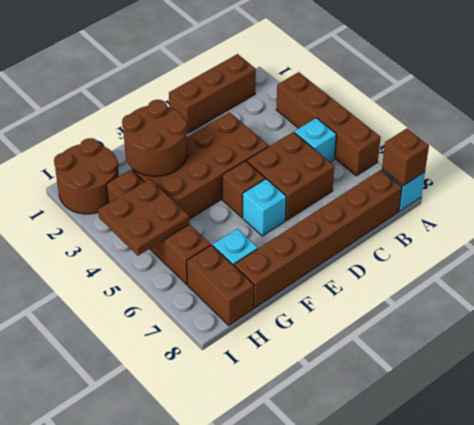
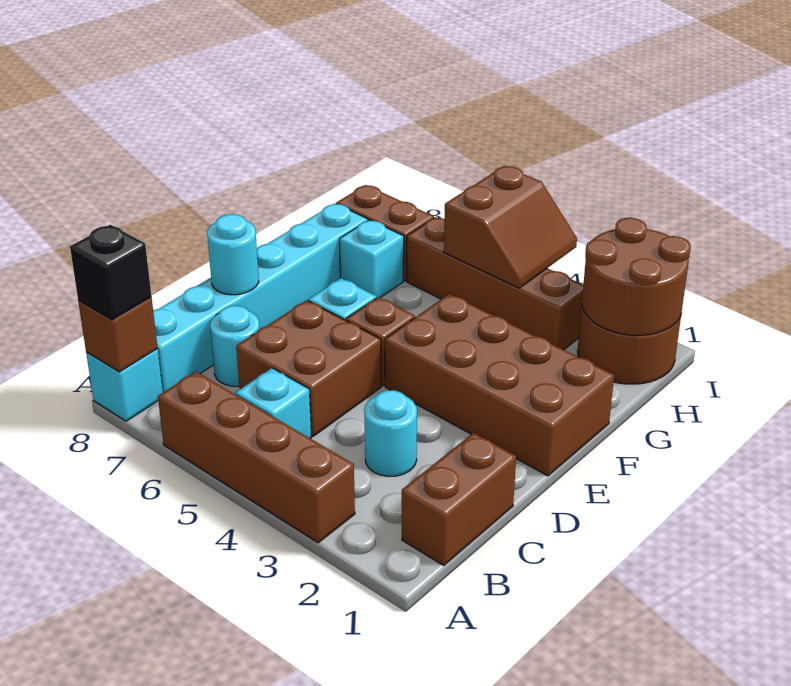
none -> black brick A8 level 3
brown brick B1:D1 level 1 -> brown brick B1:C1 level 1
brown brick B8:G8 level 1 -> cyan brick B8:G8 level 1
none -> cyan round brick C3 level 1
none -> cyan round brick C7 level 1
brown brick D3:G4 level 1 -> brown brick E1:F4 level 1
none -> cyan round brick D8 level 2
brown round brick F2:G3 level 2 -> brown round brick H1:I2 level 2
brown plate H4:I5 level 2 -> brown slope H4:I5 level 2 top 5

